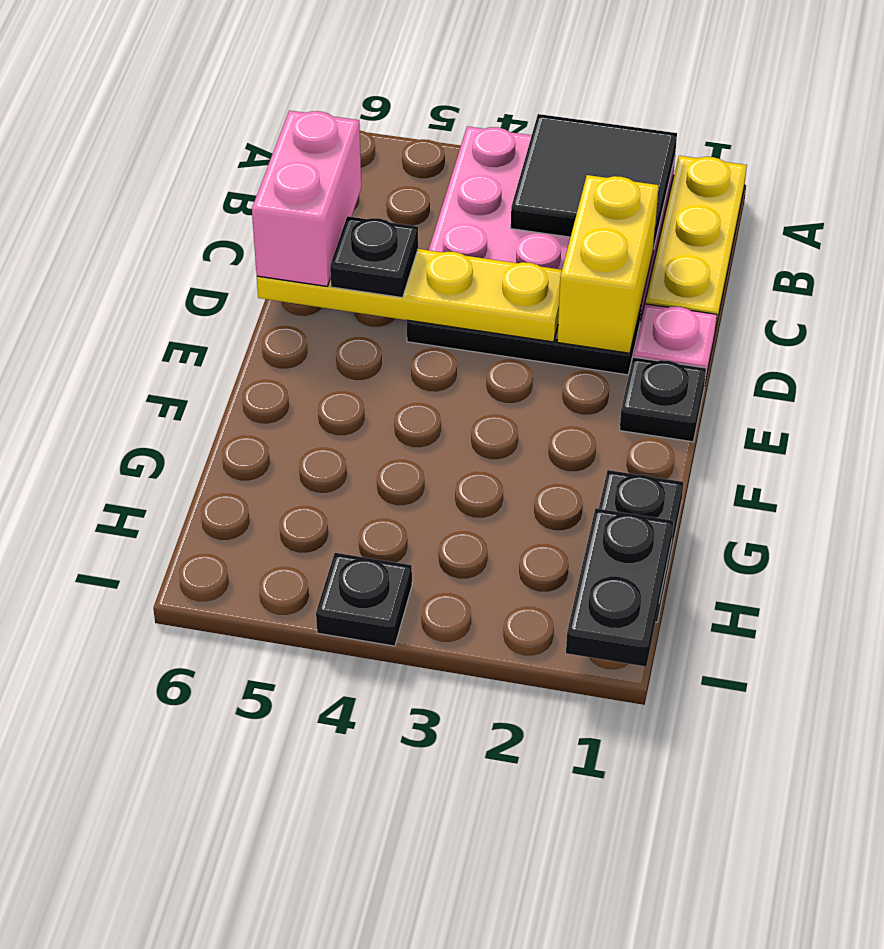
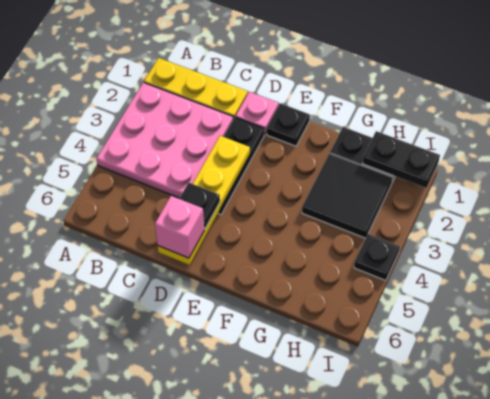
black tile A2:B3 level 2 -> black tile G2:H3 level 1
yellow brick C2:D2 level 2 -> none
pink brick C6:D6 level 3 -> pink brick D6 level 3

